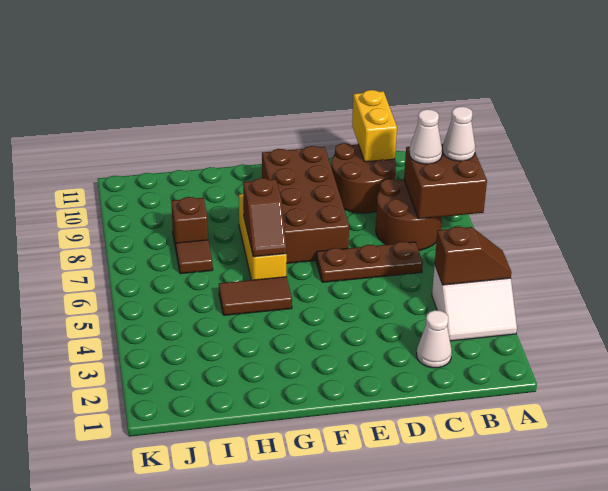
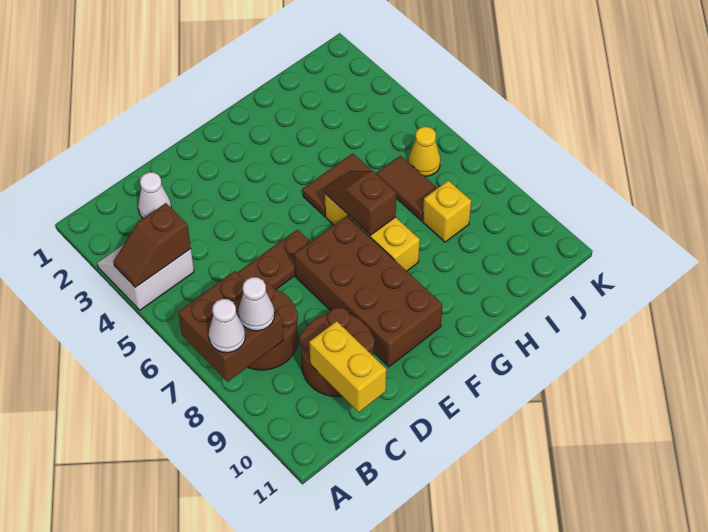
brown tile I7 level 1 -> brown tile I6:I7 level 1
brown brick I8 level 1 -> yellow brick I8 level 1
none -> yellow cone J6 level 1

